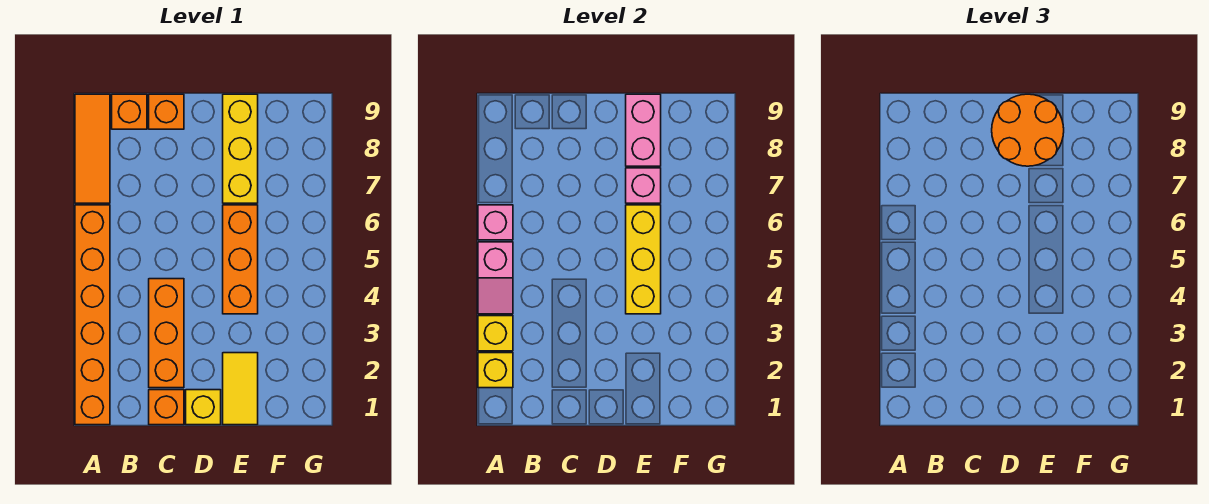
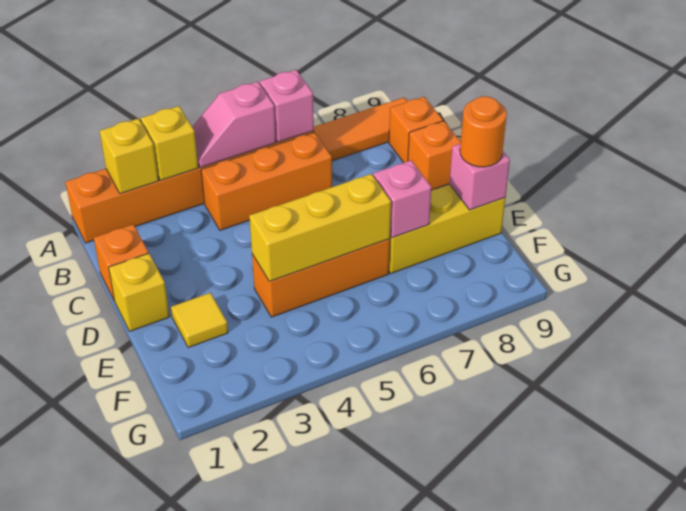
orange brick C2:C4 level 1 -> orange brick B4:B6 level 1
orange round brick D8:E9 level 3 -> orange round brick E9 level 3
yellow tile E1:E2 level 1 -> yellow tile E2 level 1
pink brick E8:E9 level 2 -> pink brick E9 level 2

